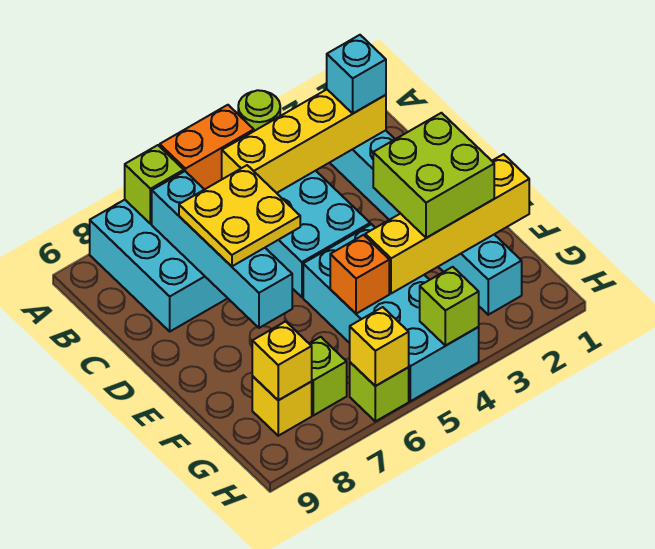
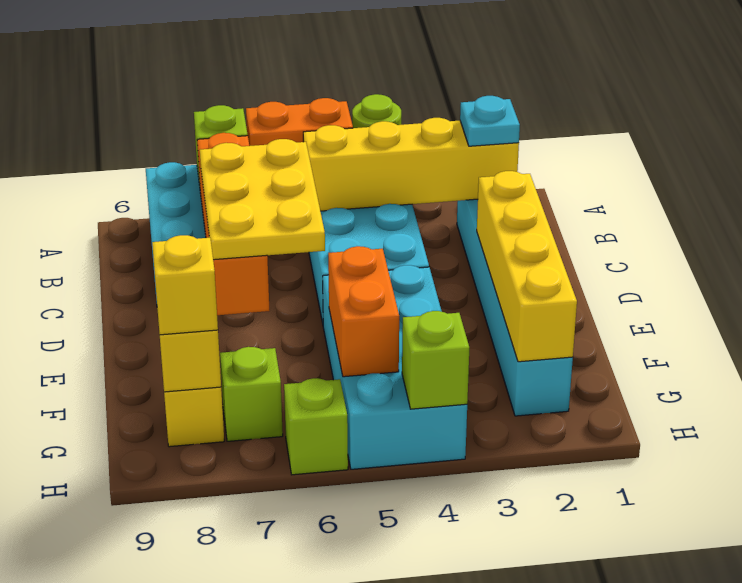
cyan brick B2 level 3 -> cyan plate B2 level 3
cyan brick B7:E7 level 2 -> orange brick B7:E7 level 2
yellow plate C6:D7 level 3 -> yellow plate C6:E7 level 3
lime brick E2:F3 level 3 -> none
yellow brick F1:F4 level 2 -> yellow brick D2:G2 level 2
orange brick F5 level 2 -> orange brick F5:G5 level 2
yellow brick H6 level 2 -> yellow brick G8 level 3

